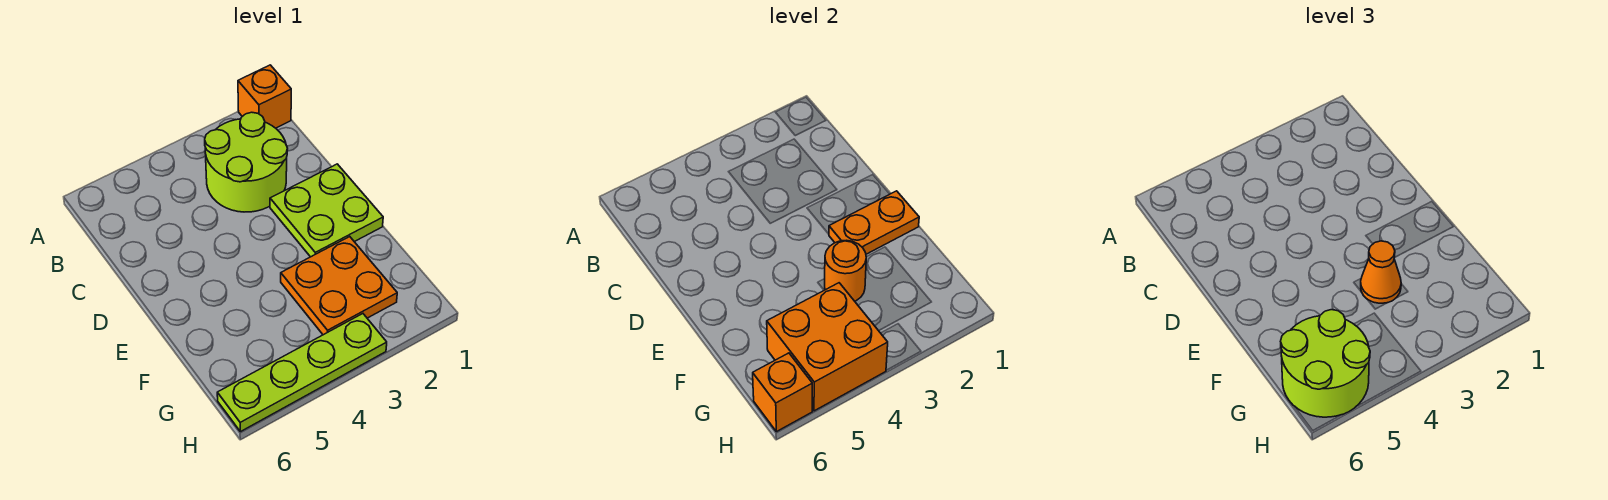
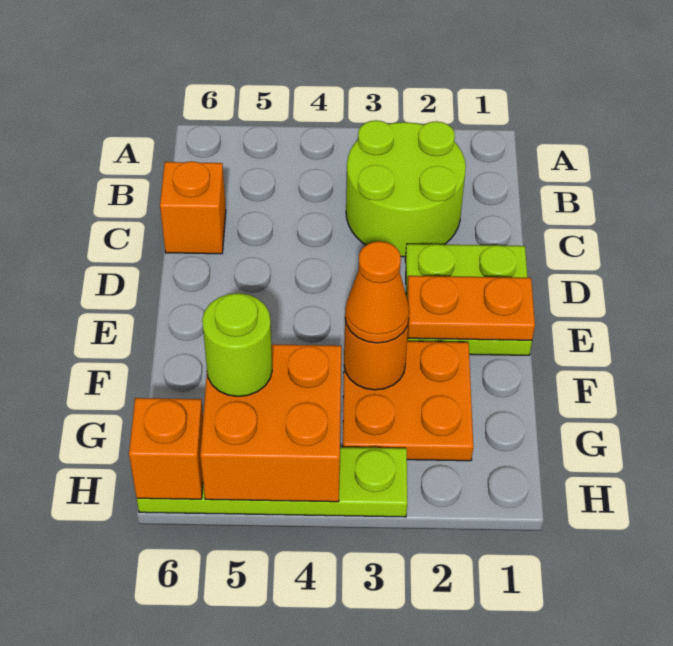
orange brick A1 level 1 -> orange brick C6 level 1
lime round brick G5:H6 level 3 -> lime round brick G5 level 3

